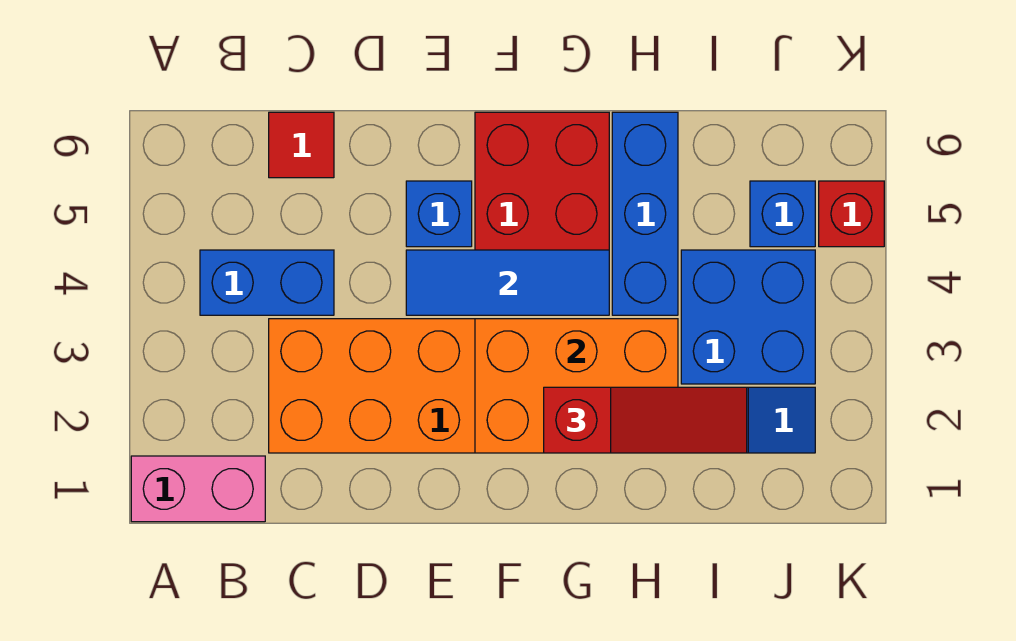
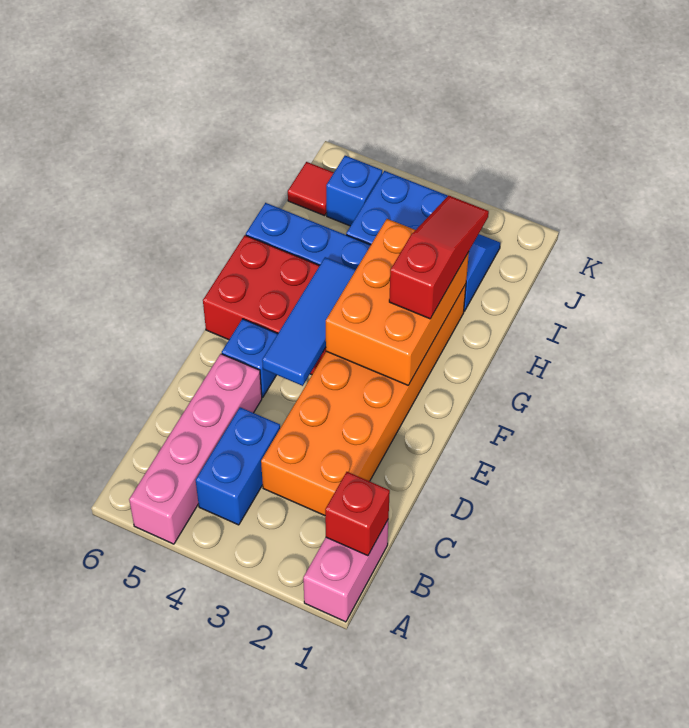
none -> pink brick A5:D5 level 1
red tile C6 level 1 -> red tile J6 level 1
red brick K5 level 1 -> red brick B1 level 2

